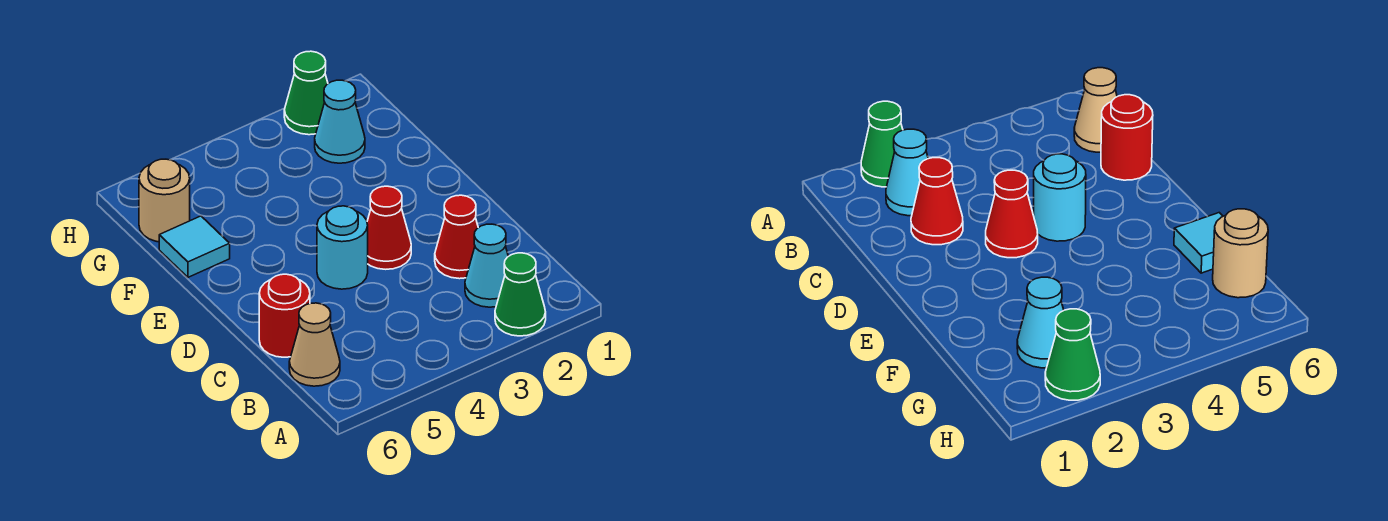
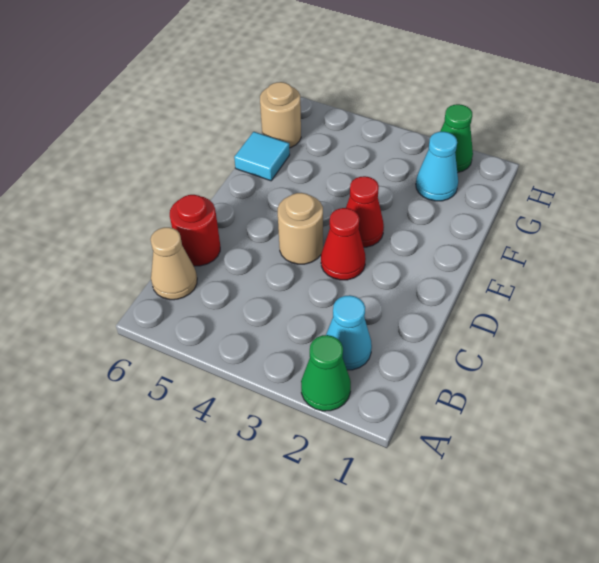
red cone C2 level 1 -> red cone E3 level 1
cyan round brick D4 level 1 -> tan round brick D4 level 1

